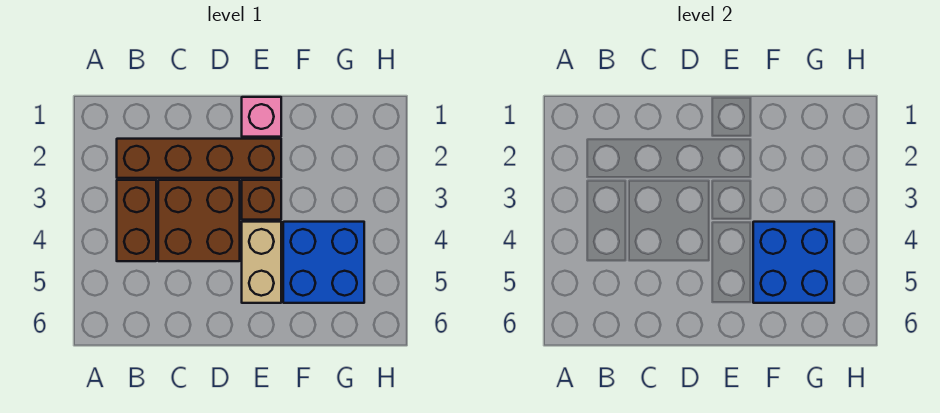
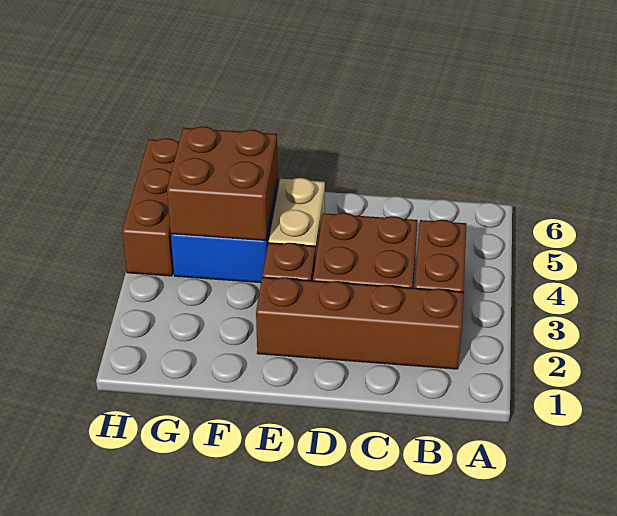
pink brick E1 level 1 -> none
blue brick F4:G5 level 2 -> brown brick F4:G5 level 2
none -> brown brick H4:H6 level 1

